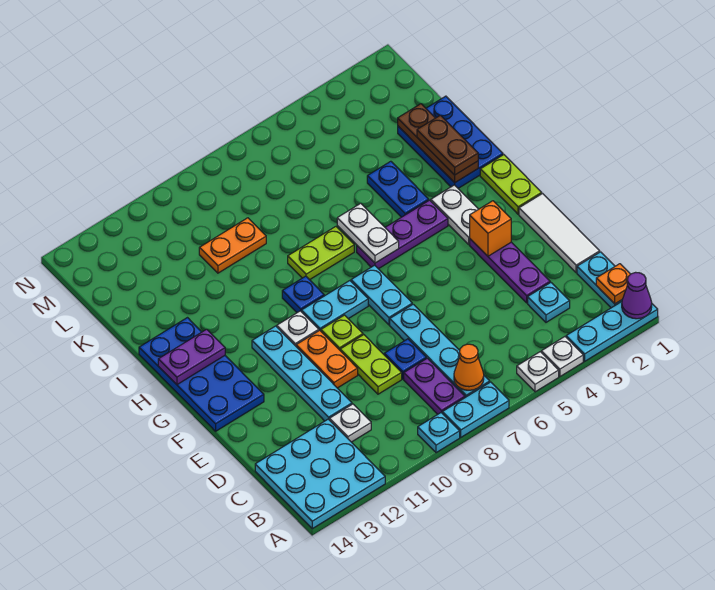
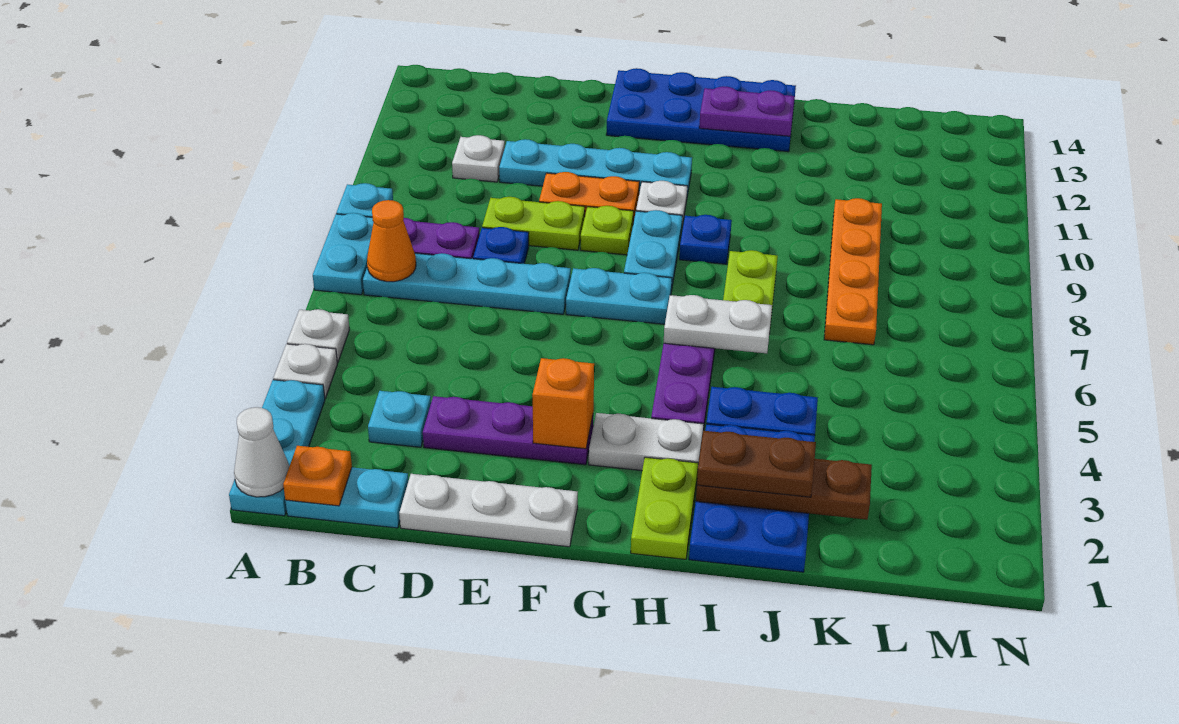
purple cone A1 level 2 -> white cone A1 level 2
cyan plate A12:C14 level 1 -> none
white tile D1:F1 level 1 -> white plate D1:F1 level 1
lime plate G1:H1 level 1 -> lime plate H1:H2 level 1
purple plate H13:H14 level 2 -> purple plate H13:I13 level 2
blue plate I1:K2 level 1 -> blue plate I1:J3 level 1
orange plate K9:K10 level 1 -> orange plate K7:K10 level 1

